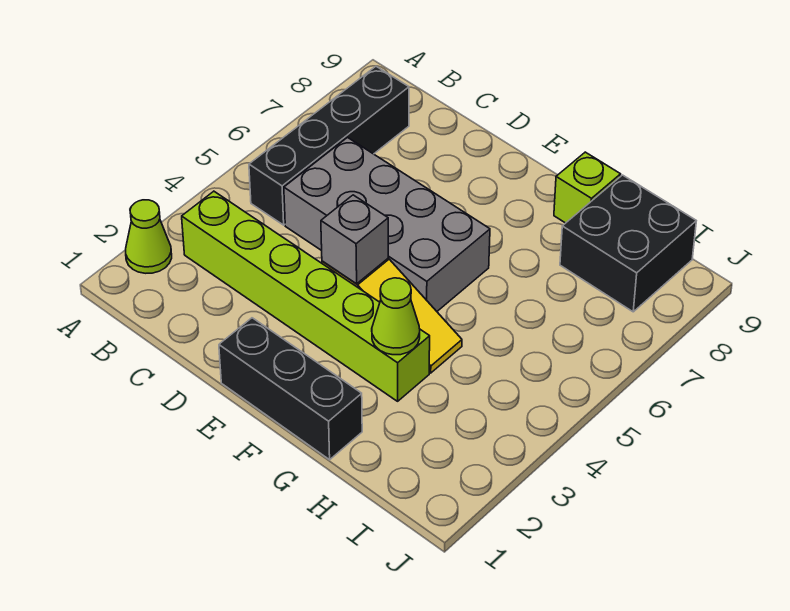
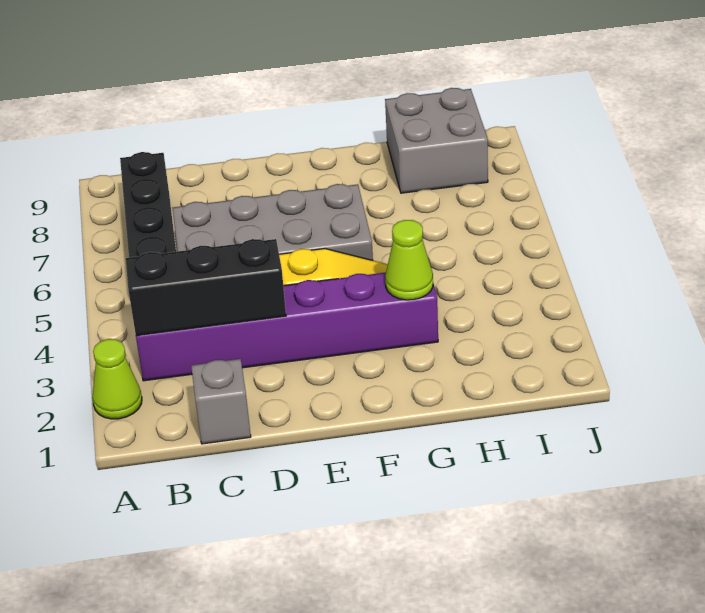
lime brick B3:G3 level 1 -> purple brick B3:G3 level 1
black brick E1:G1 level 1 -> black brick B3:D3 level 2
grey brick E4 level 2 -> grey brick C1 level 1
lime brick G9 level 1 -> none
black brick H8:I9 level 1 -> grey brick H8:I9 level 1

